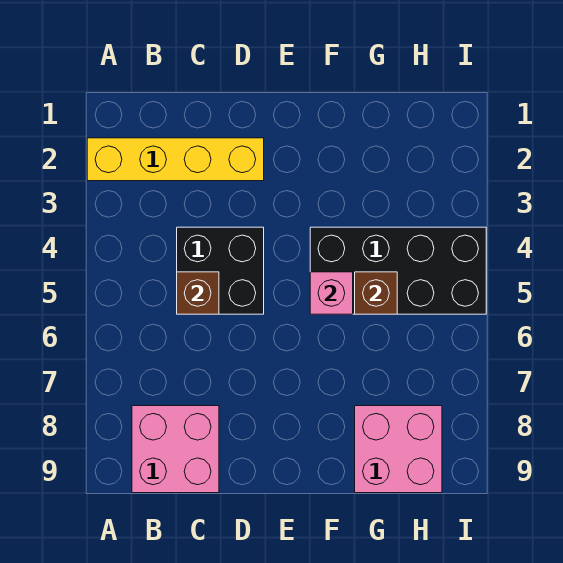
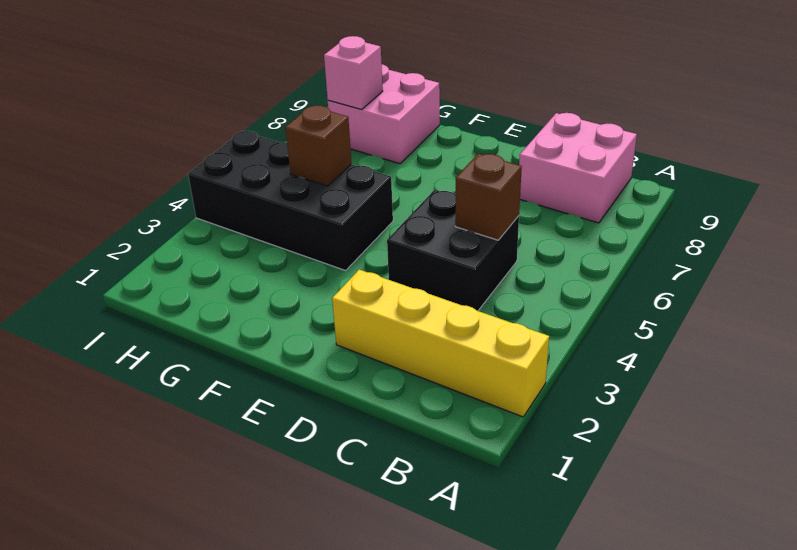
pink brick F5 level 2 -> pink brick H8 level 2

